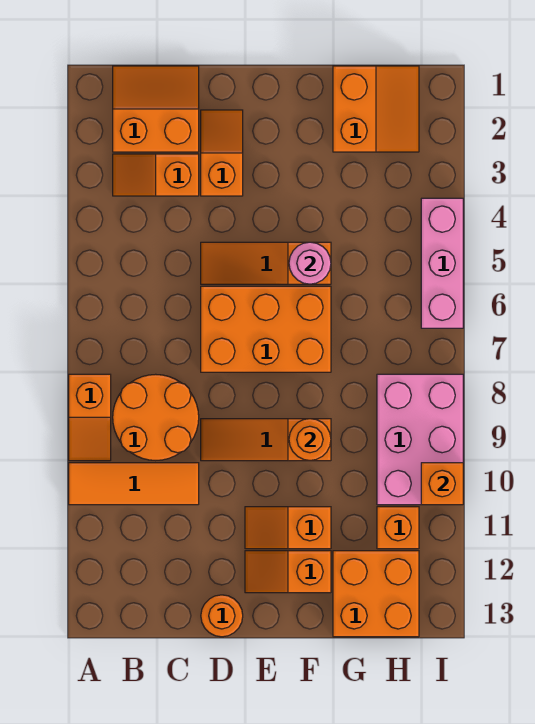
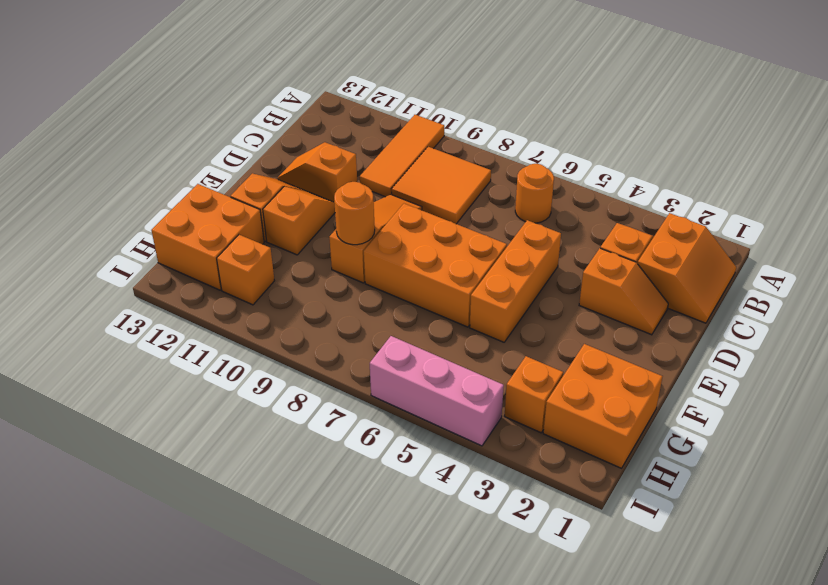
orange slope A8:A9 level 1 top 8 -> orange slope D11:D12 level 1 top 11
orange round brick B8:C9 level 1 -> orange tile B8:C9 level 1
orange slope D5:F5 level 1 top F -> orange brick D5:F5 level 1
orange brick D6:F7 level 1 -> orange brick E6:F8 level 1
orange round brick D13 level 1 -> orange round brick B6 level 1
pink round brick F5 level 2 -> none
orange slope G1:H2 level 1 top G -> orange brick G1:H2 level 1
pink brick H8:I10 level 1 -> none
orange brick I10 level 2 -> orange brick H3 level 1

